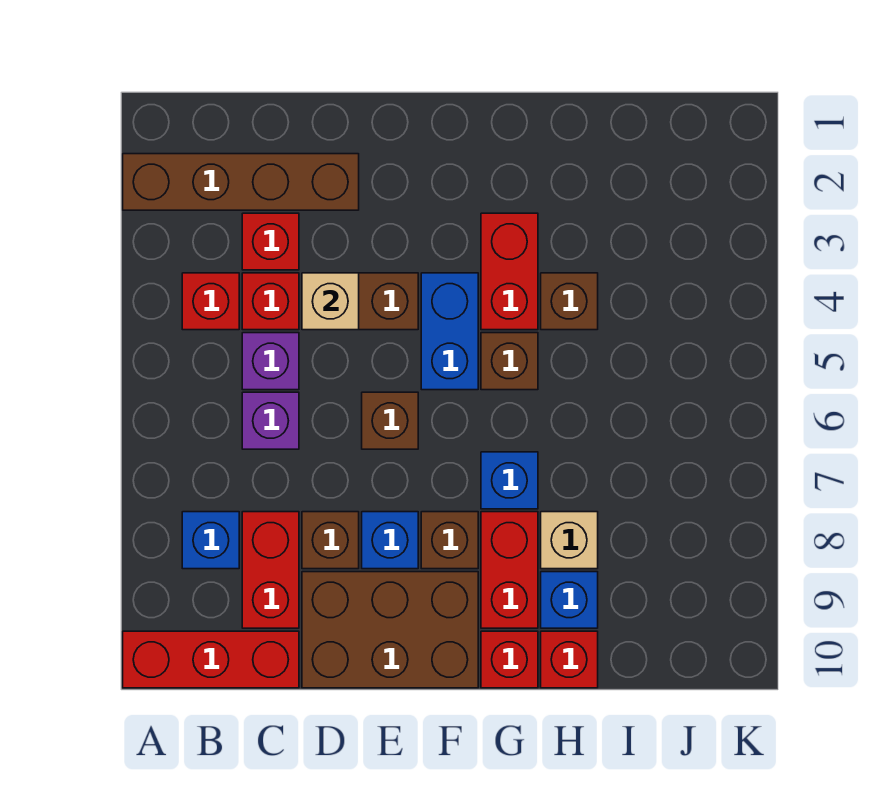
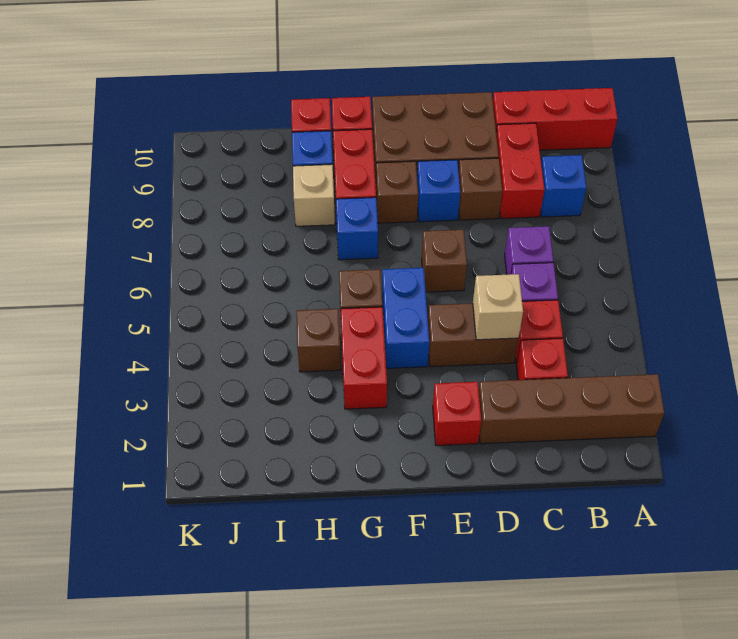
red brick B4 level 1 -> red brick E2 level 1

